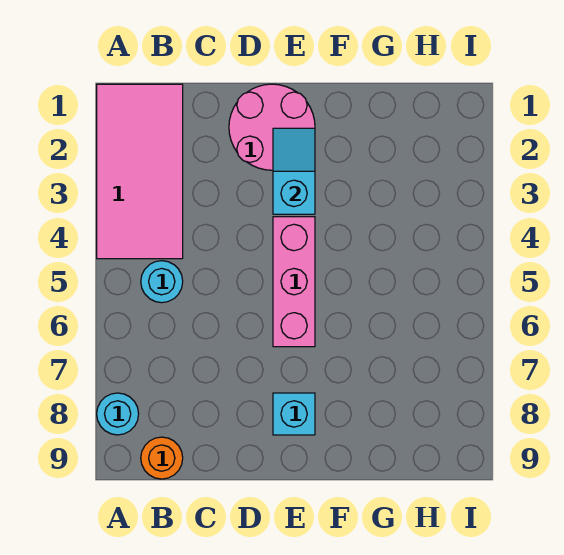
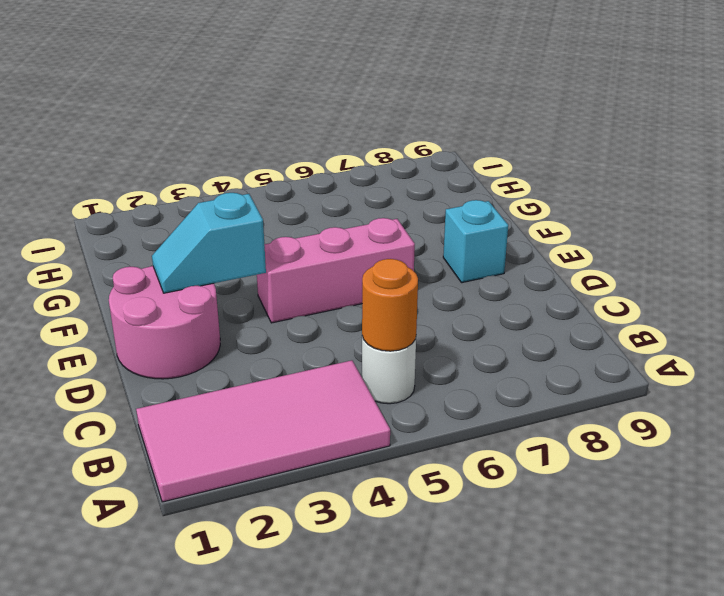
cyan round brick A8 level 1 -> none
cyan round brick B5 level 1 -> white round brick B5 level 1
orange round brick B9 level 1 -> orange round brick B5 level 2

